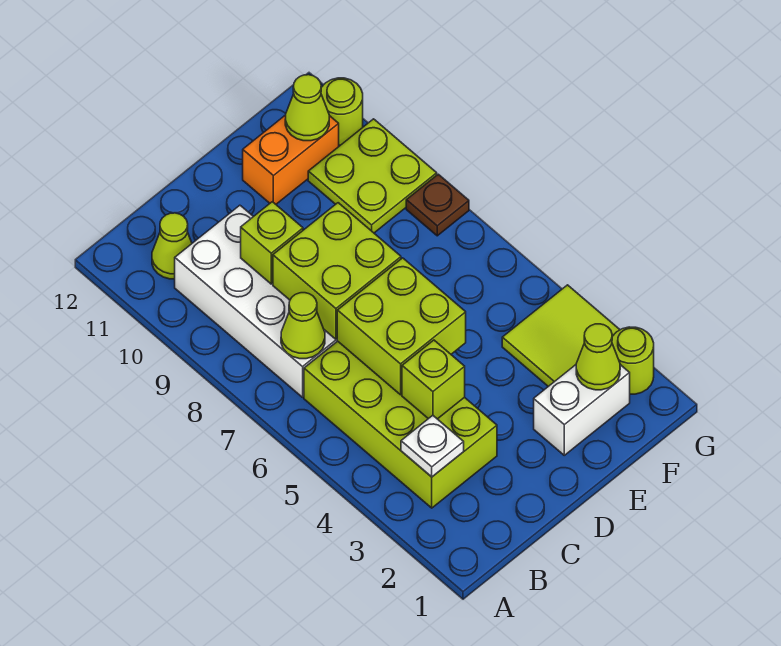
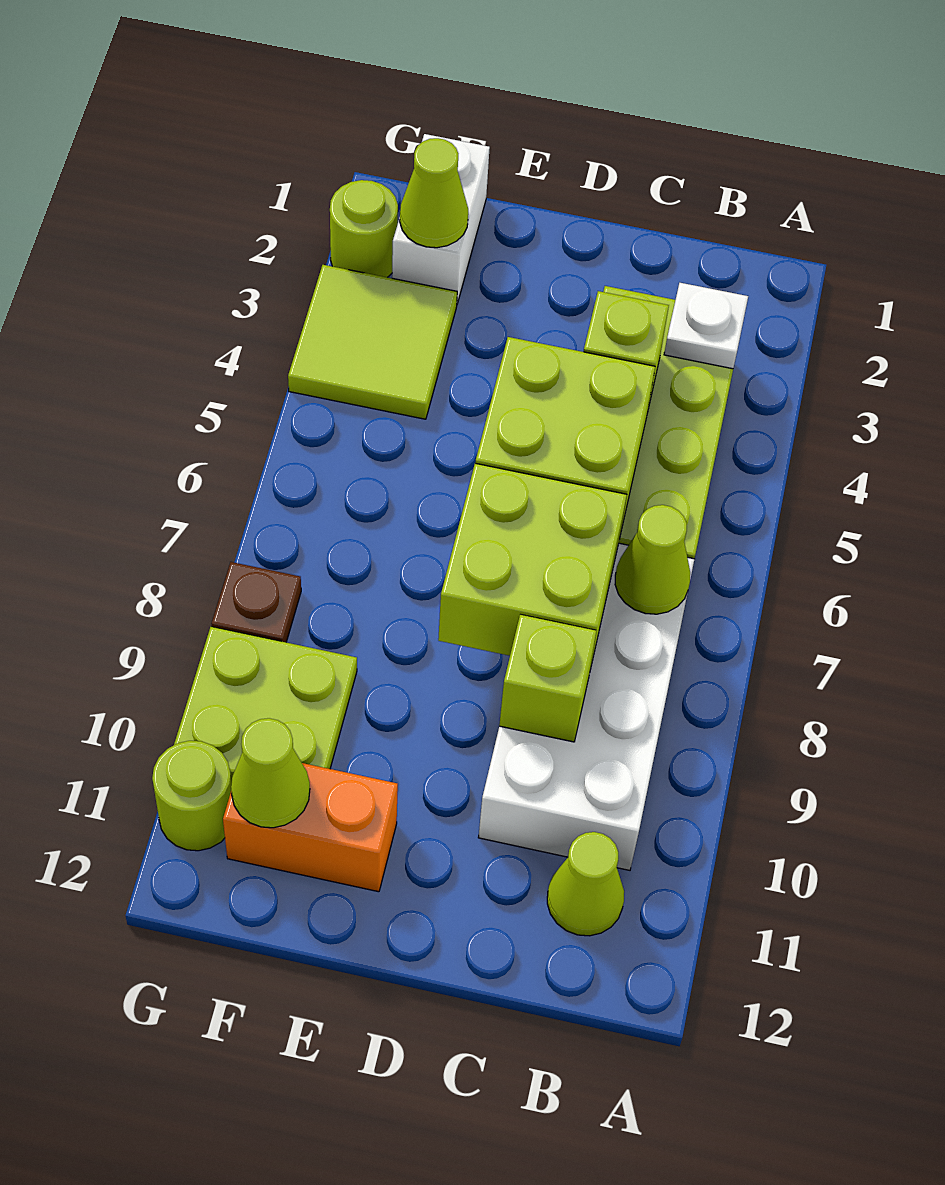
white brick E2:F2 level 1 -> white brick F1:F2 level 1

